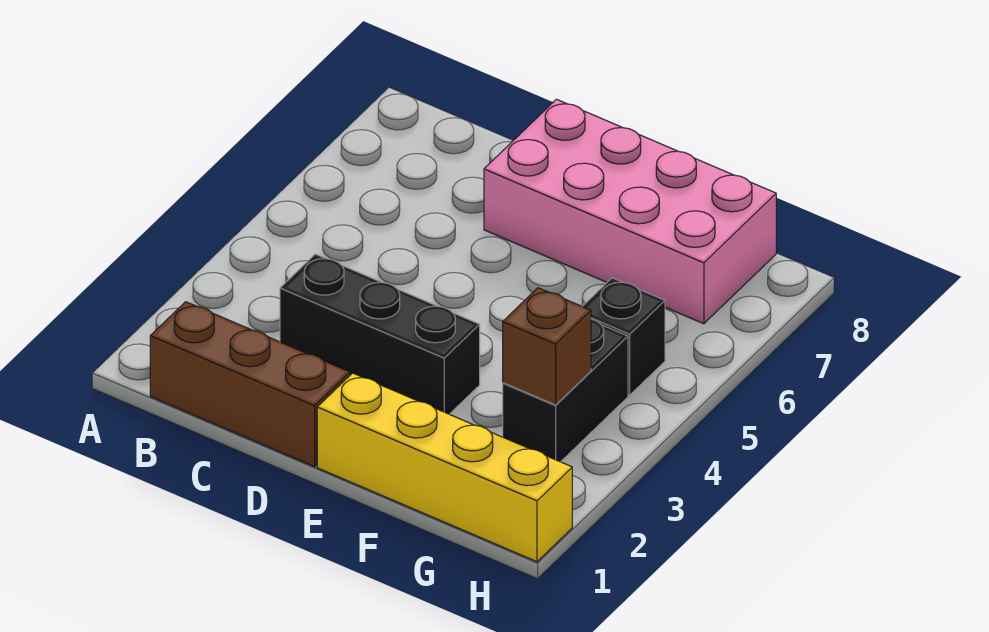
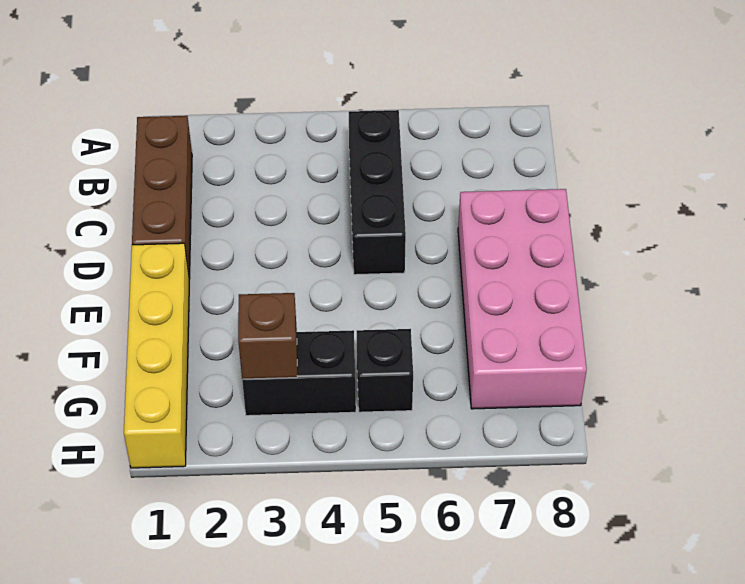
black brick C3:E3 level 1 -> black brick B5:D5 level 1

